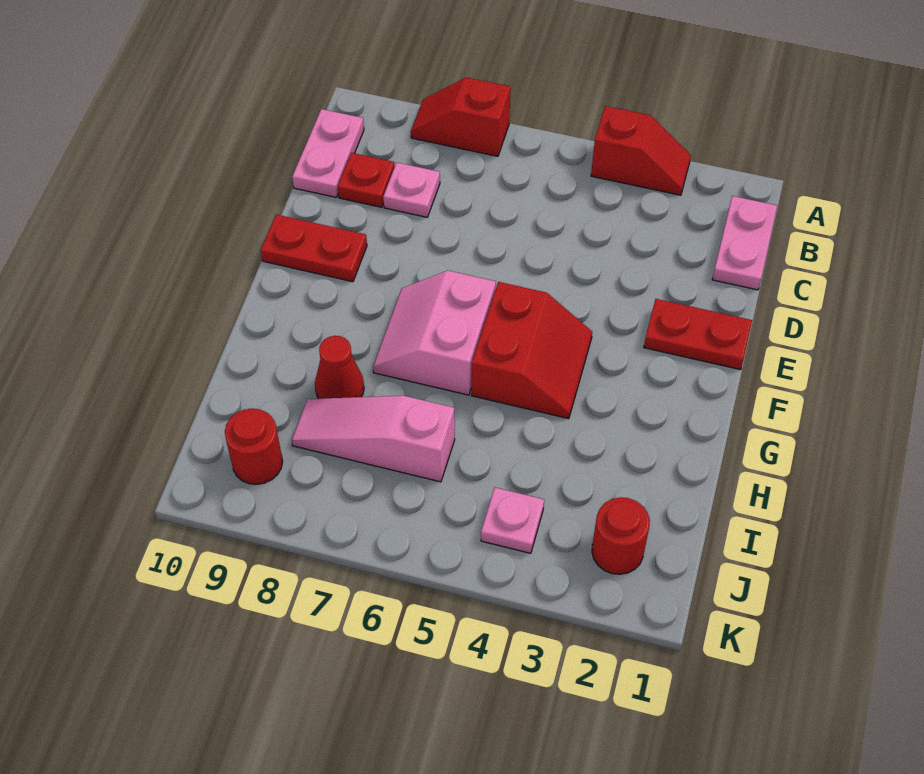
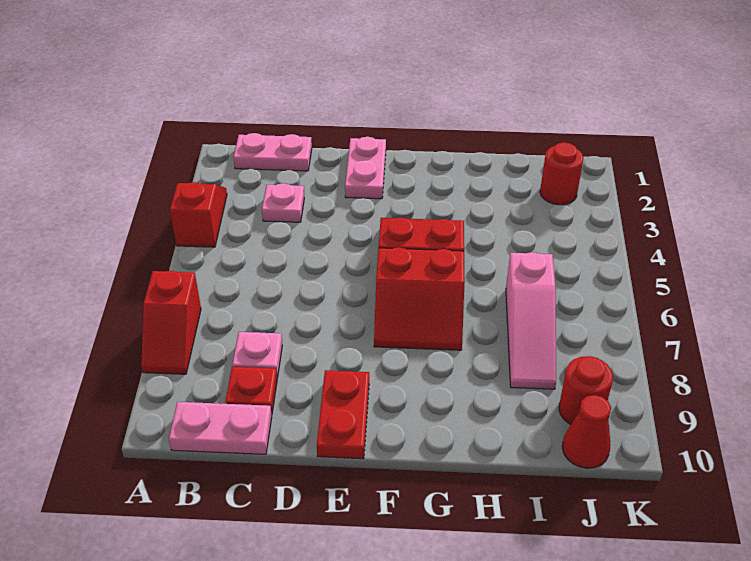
red plate E1:E2 level 1 -> pink plate E1:E2 level 1
pink slope F6:G7 level 1 top 6 -> red slope F6:G7 level 1 top 6
red cone H8 level 1 -> red cone J10 level 1
pink plate J4 level 1 -> pink plate C3 level 1

